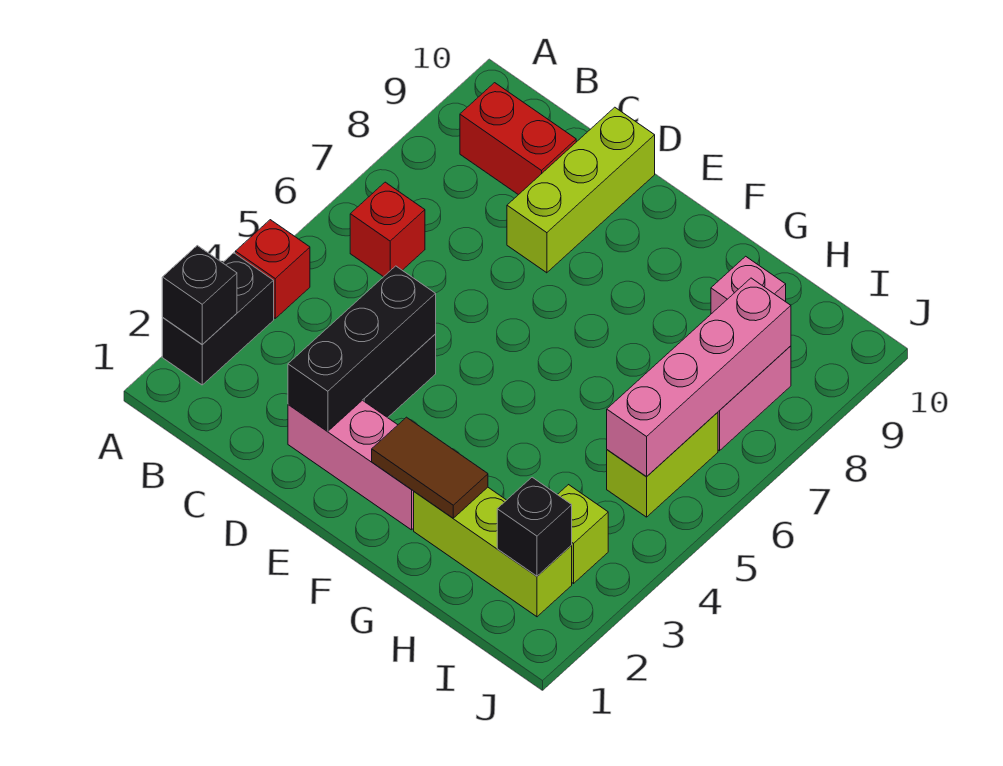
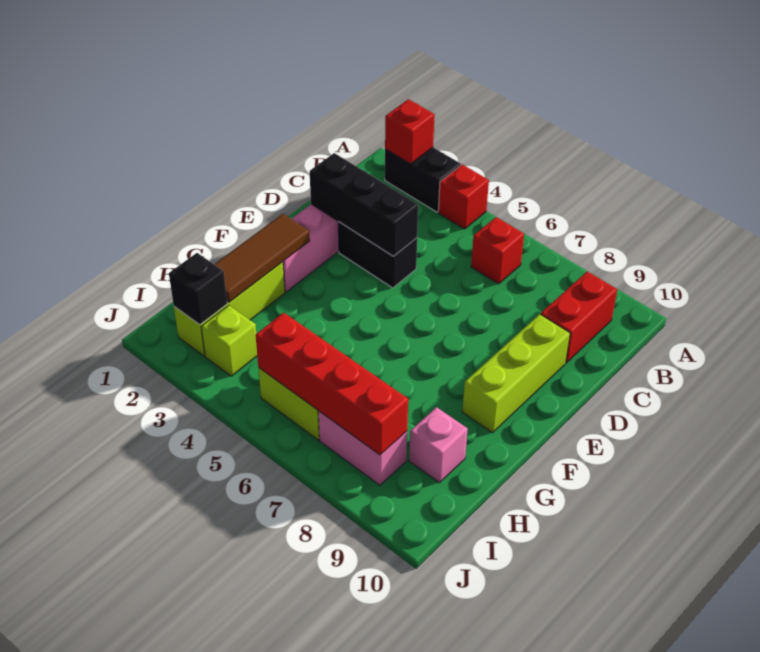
black brick A2 level 2 -> red brick A2 level 2
lime brick D8:D10 level 1 -> lime brick D9:F9 level 1
brown tile F2:G2 level 2 -> brown tile F2:H2 level 2
pink brick I5:I8 level 2 -> red brick I5:I8 level 2

